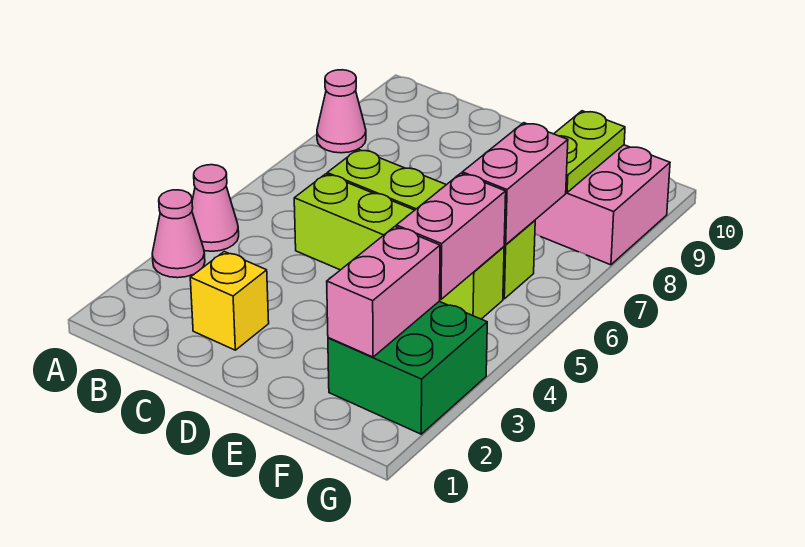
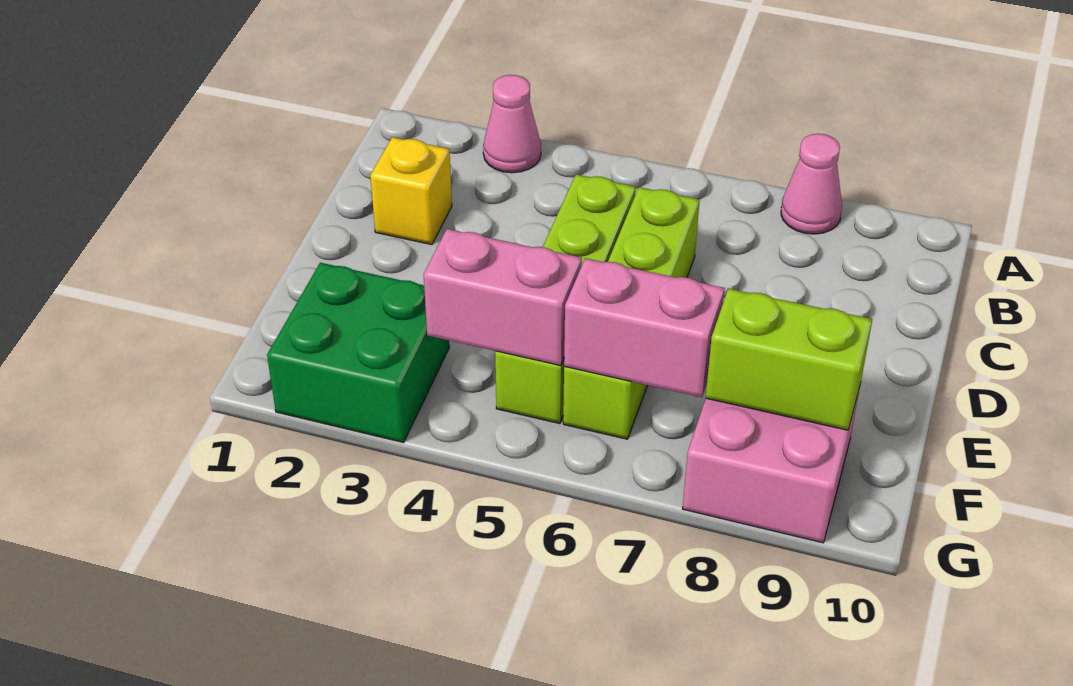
pink cone A4 level 1 -> none
pink brick F2:F3 level 2 -> none
lime plate F8:F9 level 2 -> lime brick F8:F9 level 2

